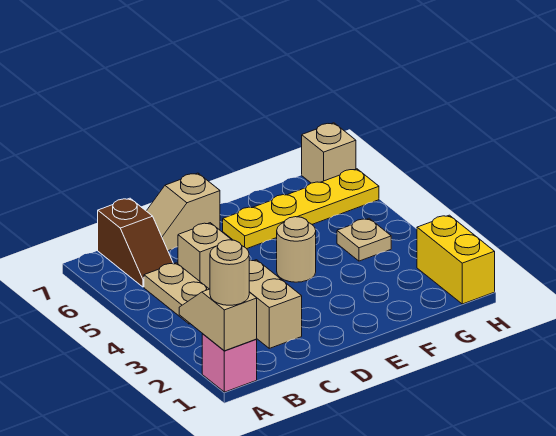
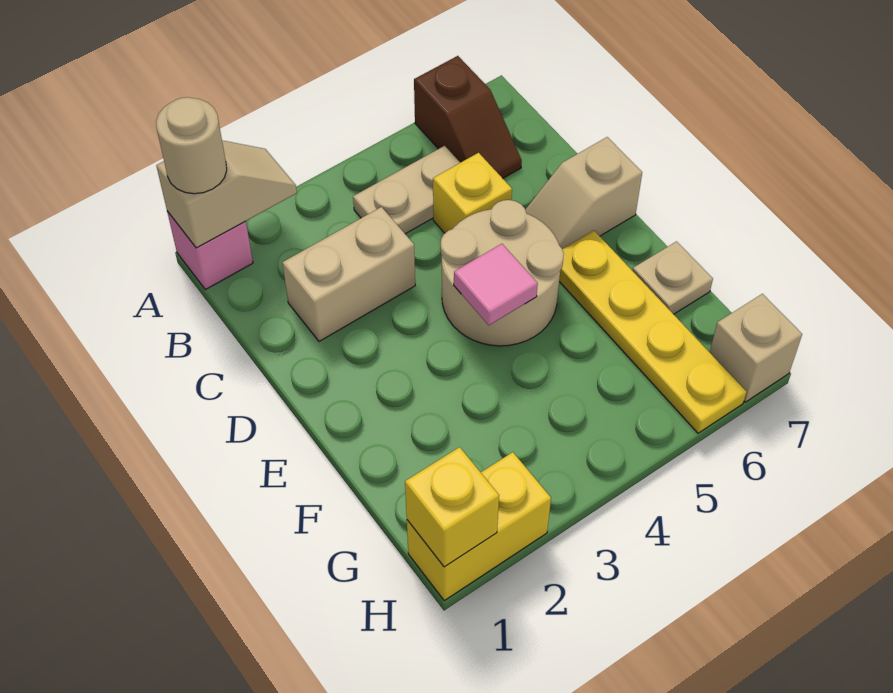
brown slope B6:B7 level 1 top 7 -> brown slope A6:B6 level 1 top A
tan brick C5 level 1 -> yellow brick C5 level 1
tan slope C7:D7 level 1 top D -> tan slope D6:D7 level 1 top 7
tan round brick E4 level 1 -> tan round brick D4:E5 level 1
none -> pink tile E4 level 2
tan plate G4 level 1 -> tan plate F7 level 1
none -> yellow brick H1 level 2

